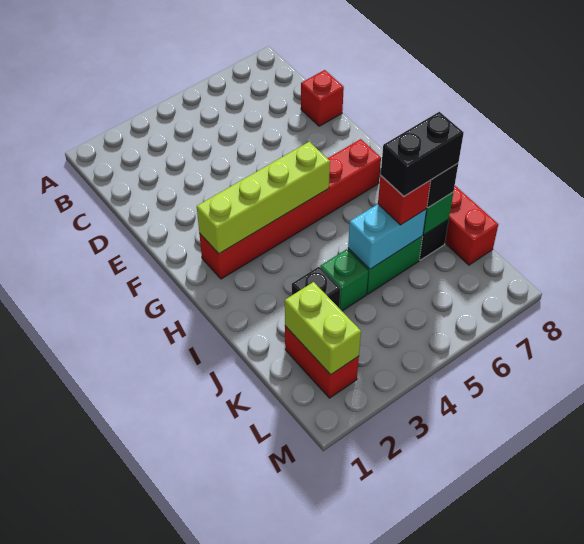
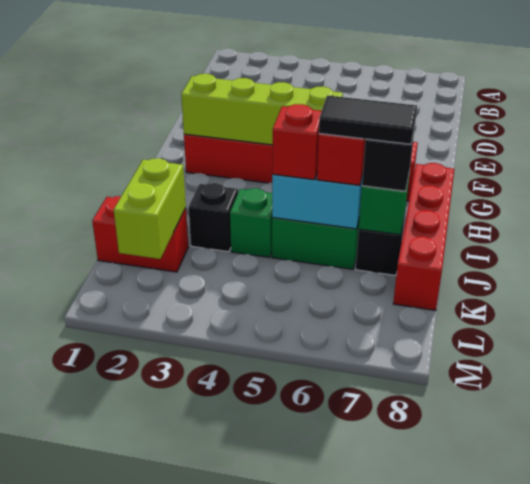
red brick D8 level 1 -> red brick J5 level 3
black brick J6:J7 level 4 -> black tile J6:J7 level 4
red brick K2:L2 level 1 -> red brick K1:K2 level 1

